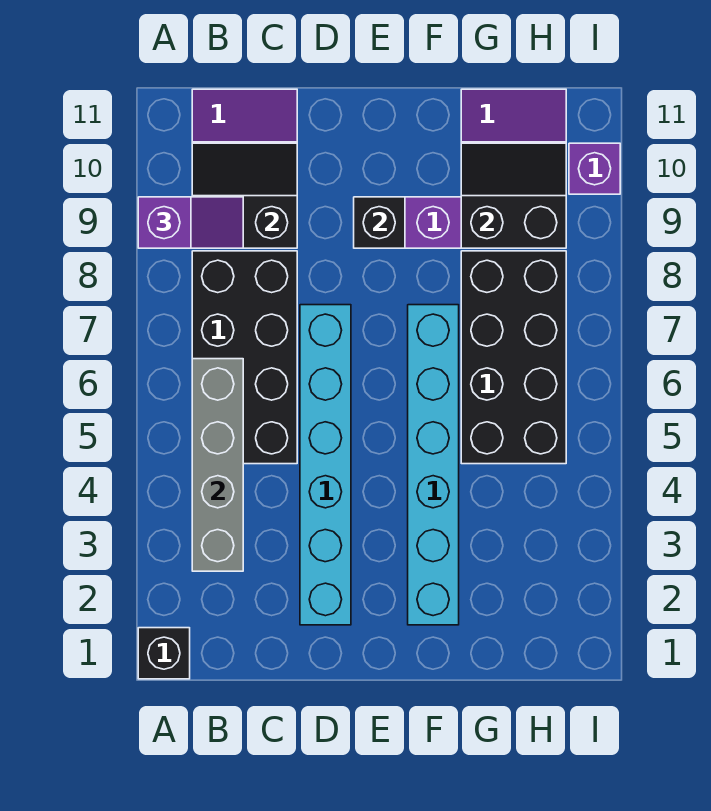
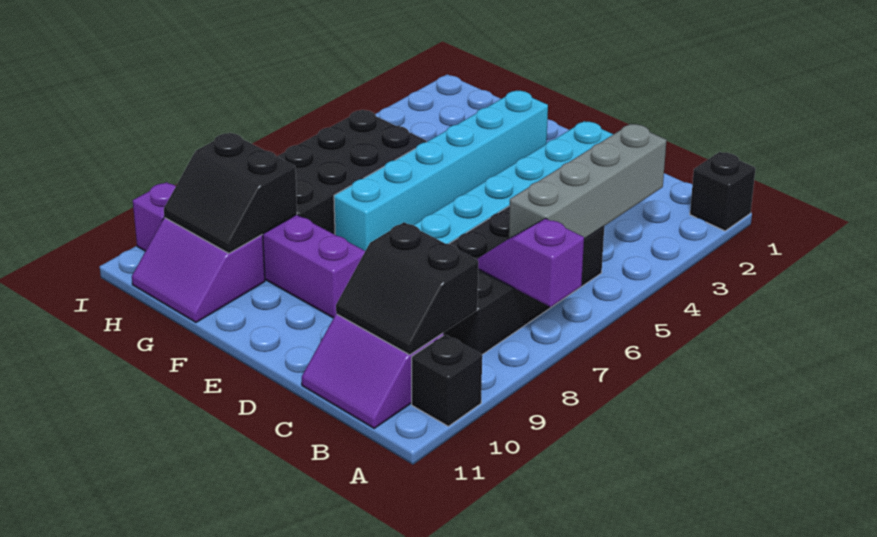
purple slope A9:B9 level 3 top A -> purple slope A7:B7 level 2 top A
black brick E9 level 2 -> black brick A10 level 1

